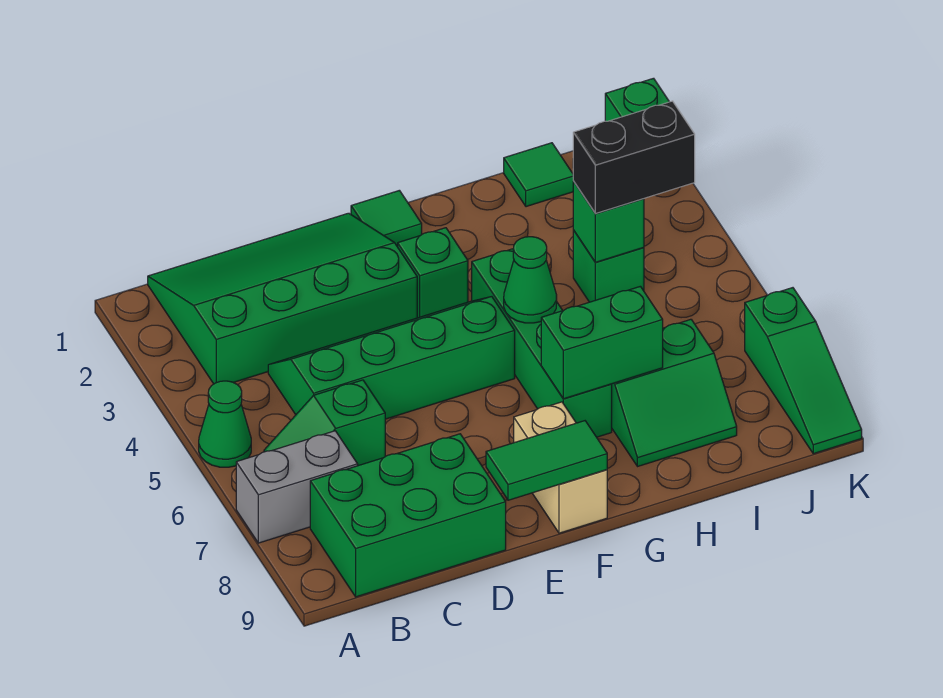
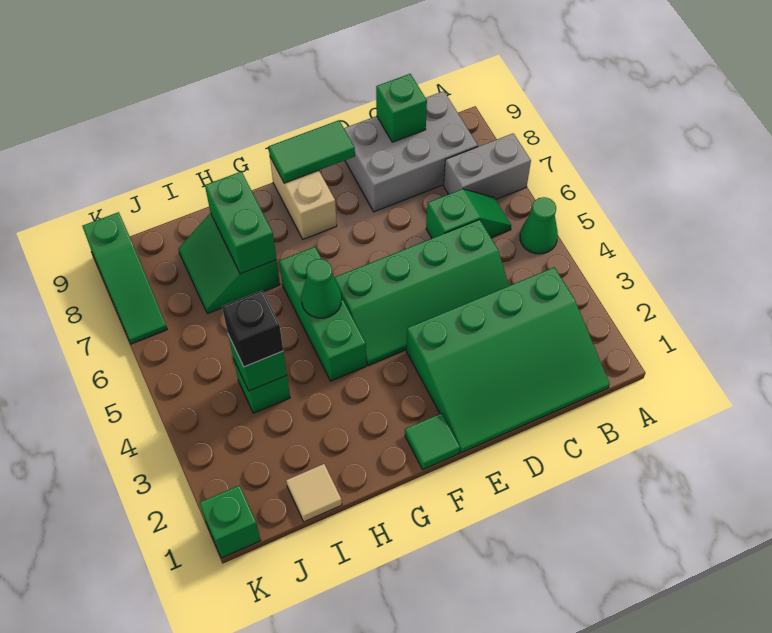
green brick B8:D9 level 1 -> grey brick B8:D9 level 1
green brick F3 level 1 -> green brick C9 level 2
green brick G4:G7 level 1 -> green brick G4:G6 level 1
green brick G7:H7 level 2 -> green brick H7:H8 level 2
green slope H7:I8 level 1 top 7 -> green slope H7:I8 level 1 top H
green tile I1 level 1 -> tan tile I1 level 1
black brick I4:J4 level 3 -> black brick I4 level 3
green slope K7:K9 level 1 top 7 -> green slope K7:K9 level 1 top 9

